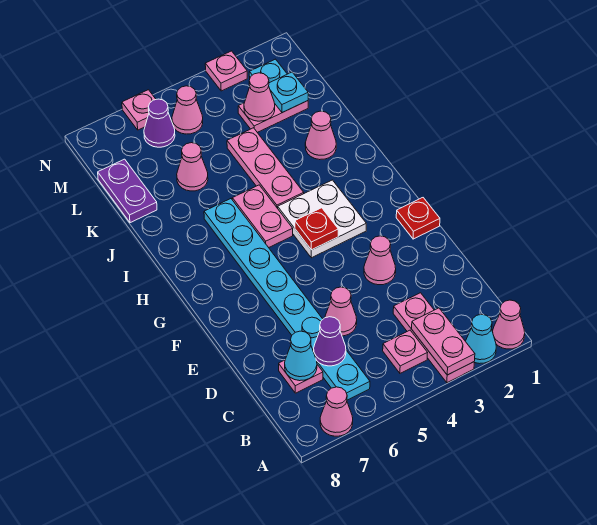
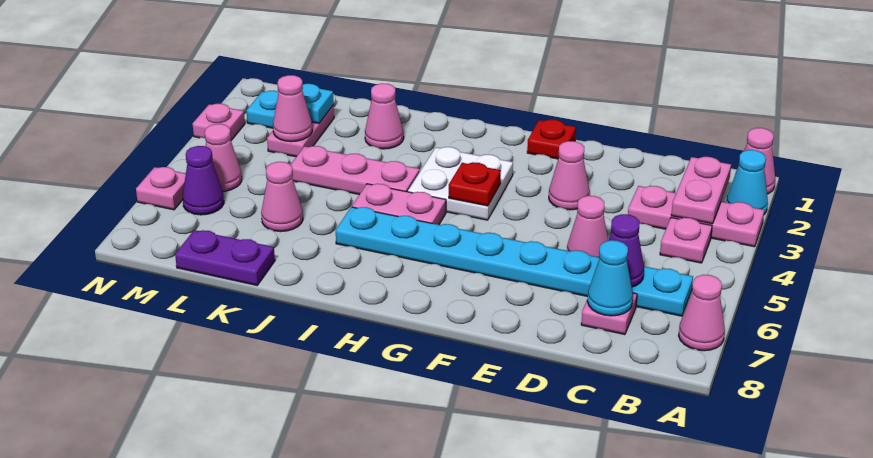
pink plate A3:B3 level 2 -> pink plate B2:B3 level 2

